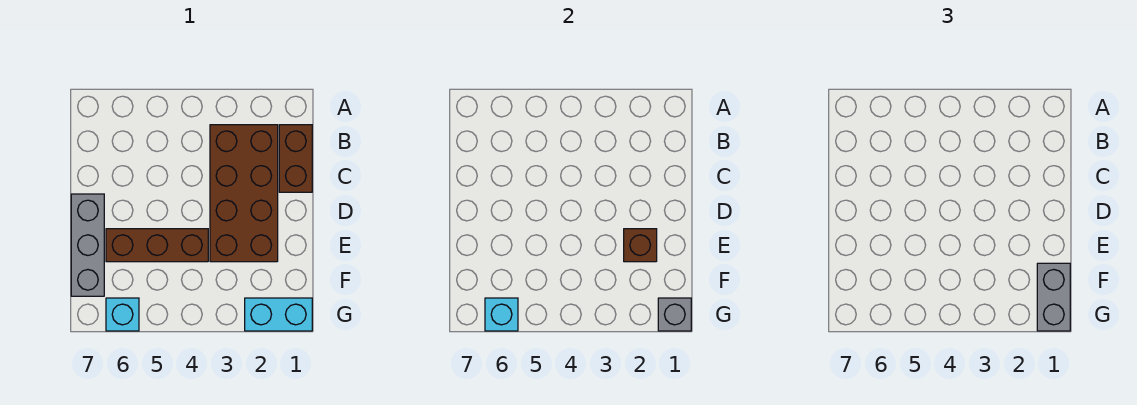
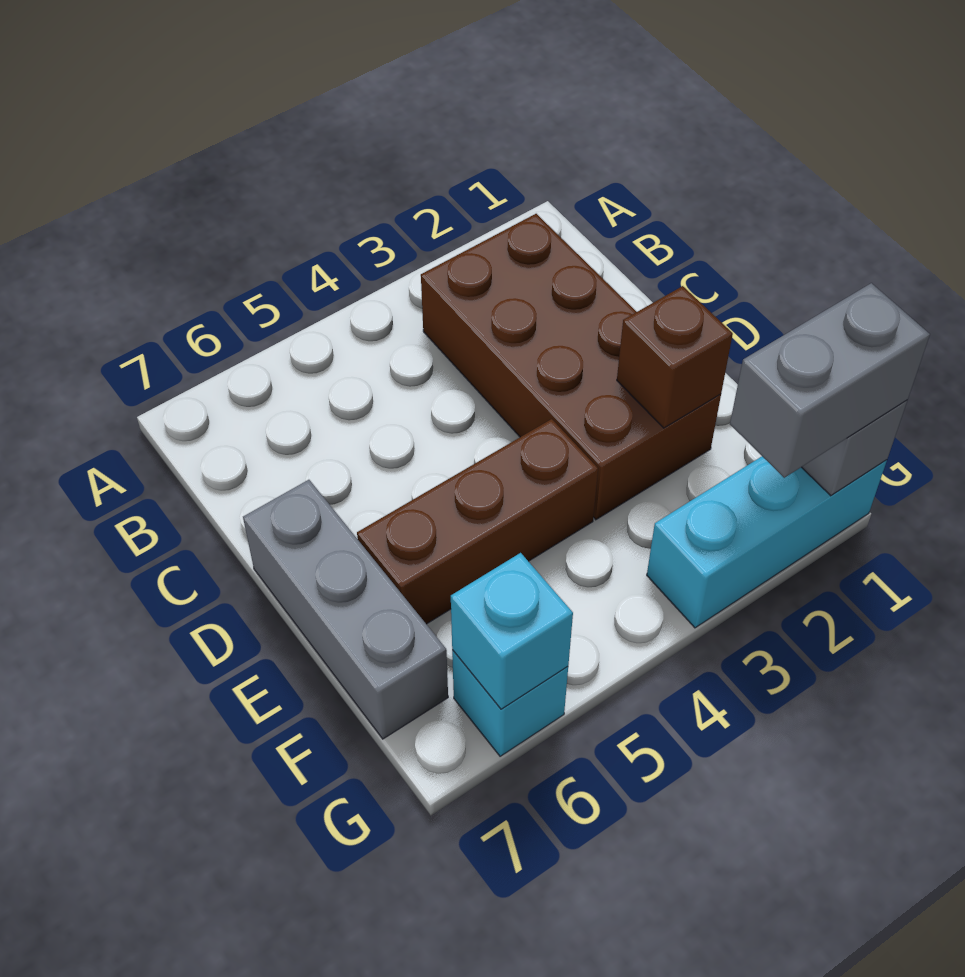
brown brick B1:C1 level 1 -> none
grey brick F1:G1 level 3 -> grey brick G1:G2 level 3
cyan brick G1:G2 level 1 -> cyan brick G1:G3 level 1

